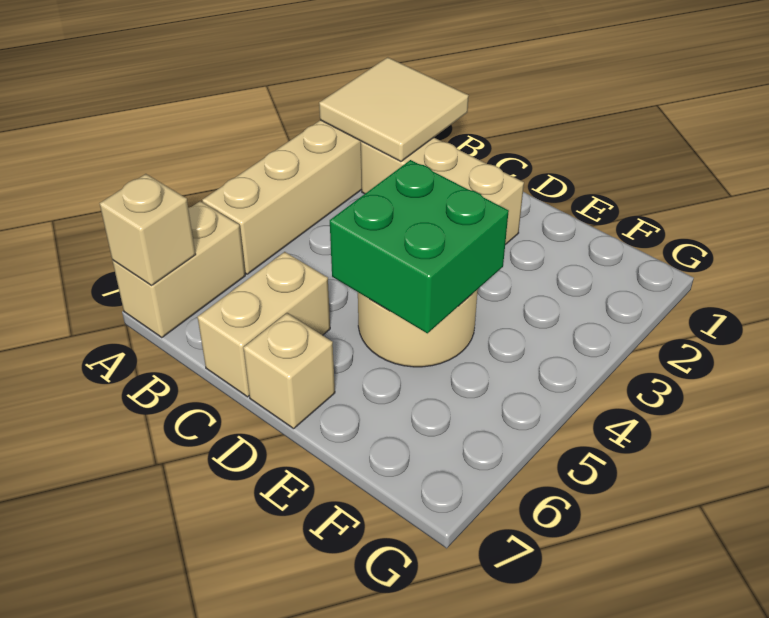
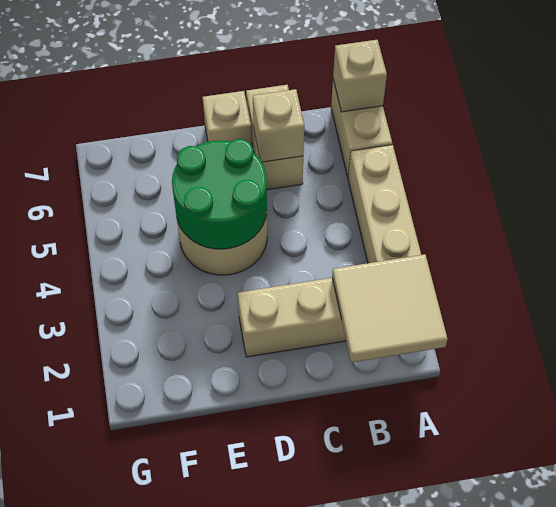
none -> tan brick C6 level 2
green brick D4:E5 level 2 -> green round brick D4:E5 level 2

